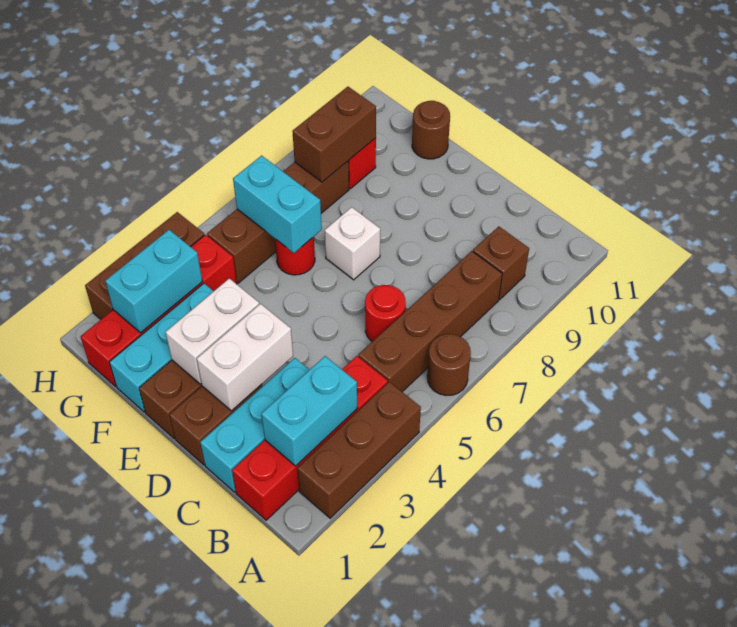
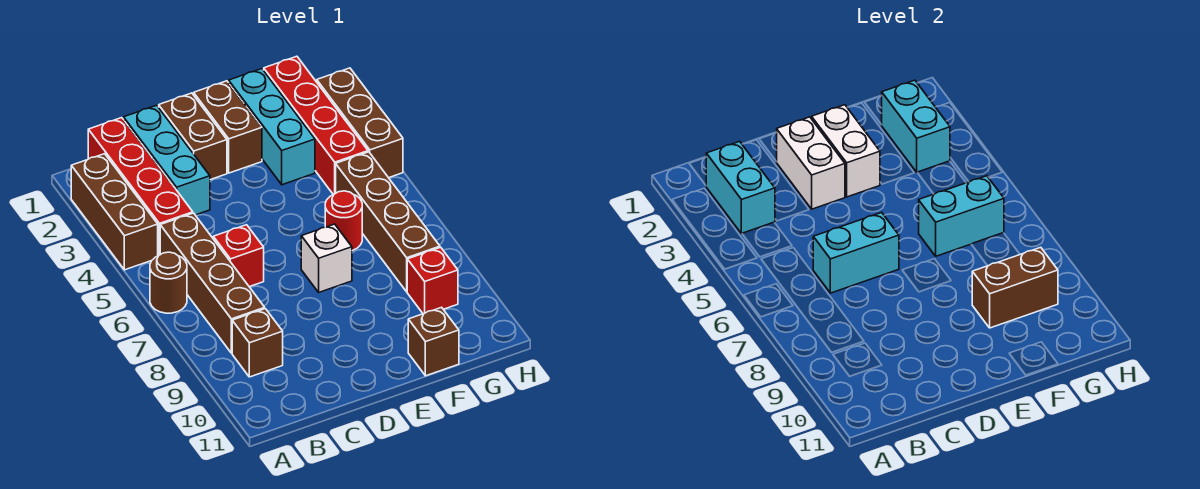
red round brick C6 level 1 -> red brick C6 level 1
none -> cyan brick C6:D6 level 2
brown round brick F11 level 1 -> brown brick F11 level 1
brown brick G8:G9 level 2 -> brown brick F9:G9 level 2

